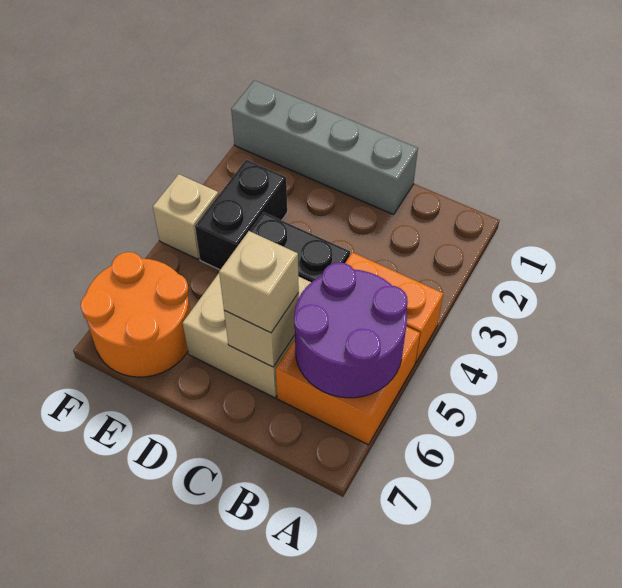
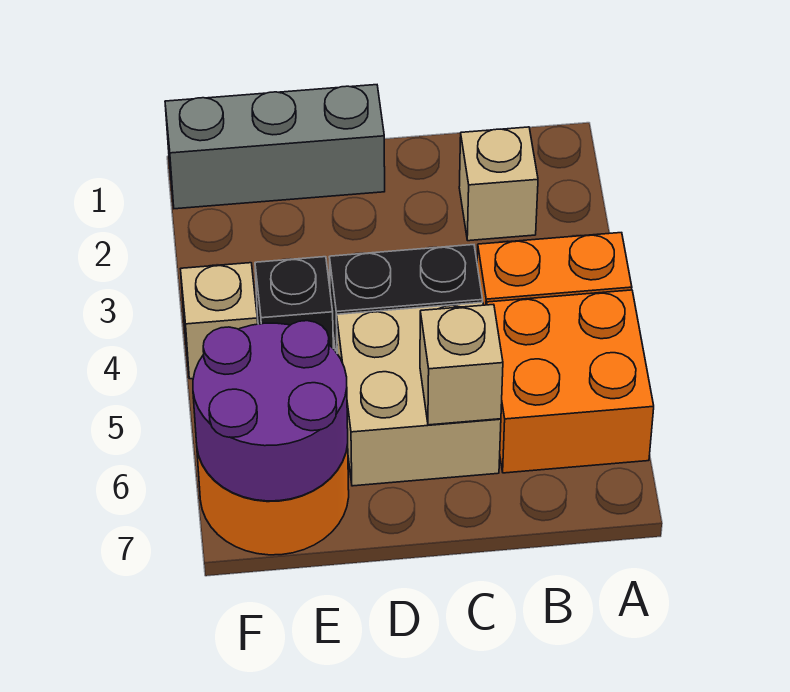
purple round brick A5:B6 level 2 -> purple round brick E6:F7 level 2
grey brick C1:F1 level 1 -> grey brick D1:F1 level 1
tan brick C6 level 3 -> tan brick B2 level 1
black brick E3:E4 level 1 -> black brick E4 level 1

